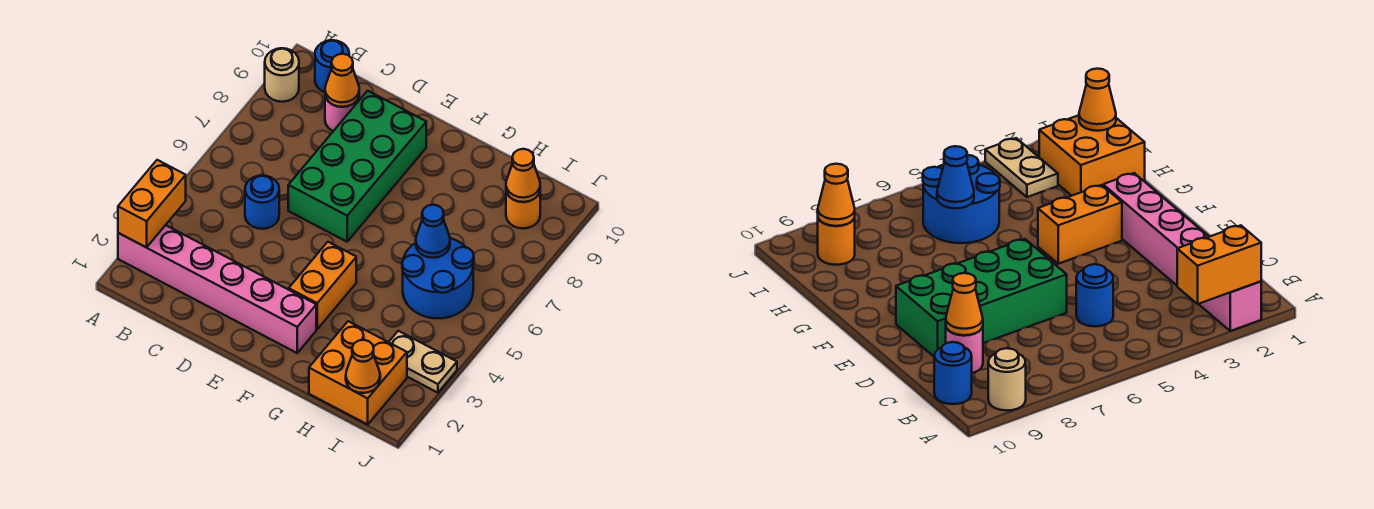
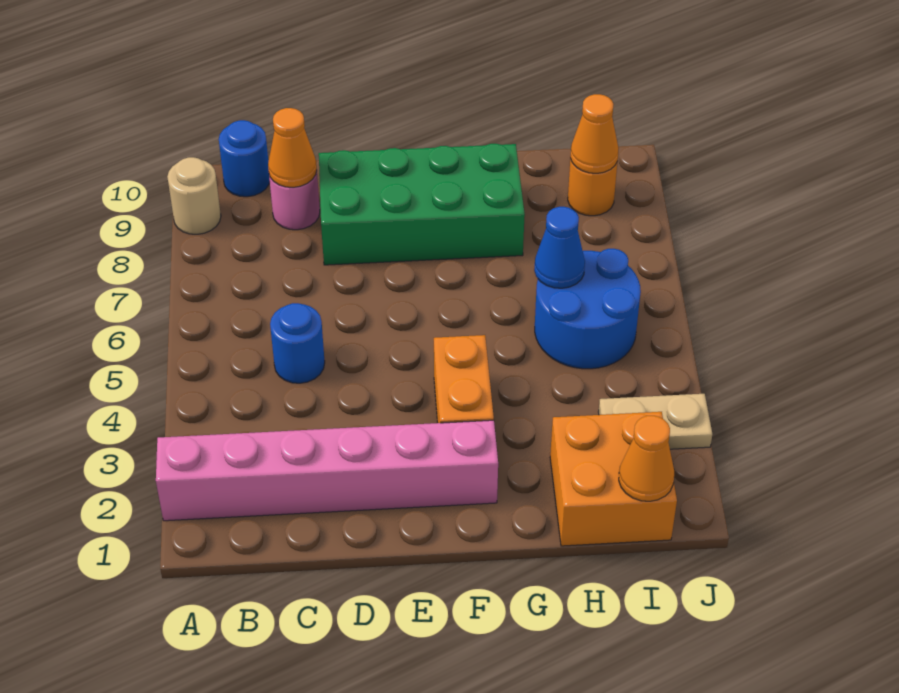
orange brick A2:A3 level 2 -> none
green brick D6:E9 level 1 -> green brick D8:G9 level 1

